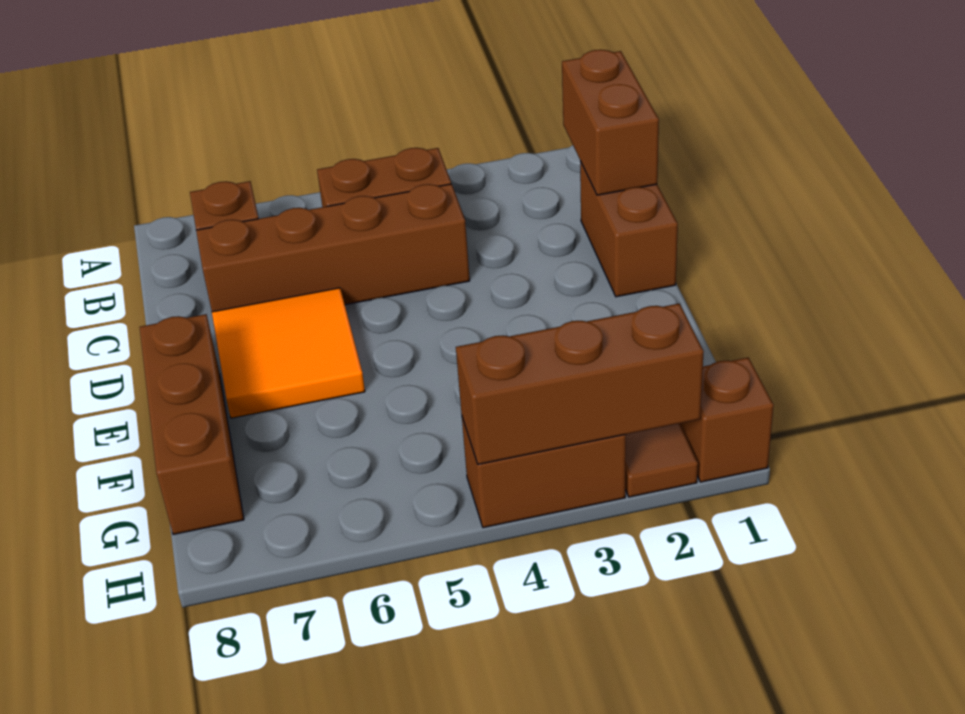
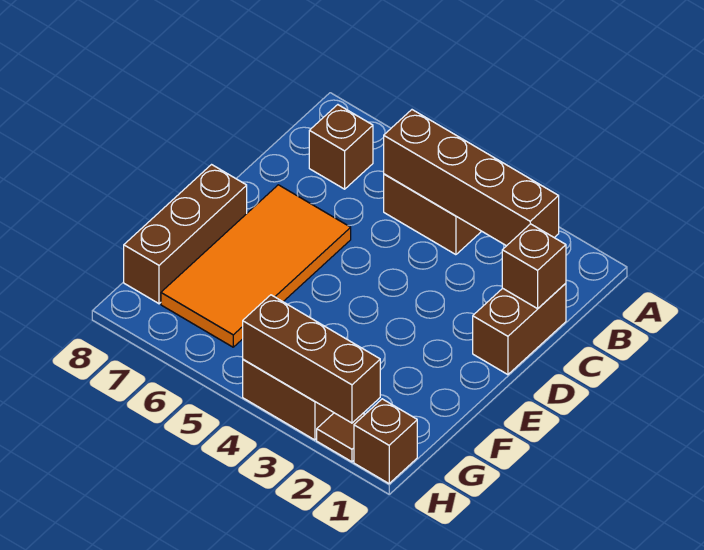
brown brick B1:C1 level 2 -> brown brick C1 level 2
brown brick C4:C7 level 1 -> brown brick B2:B5 level 2
orange tile D6:E7 level 1 -> orange tile D6:G7 level 1

